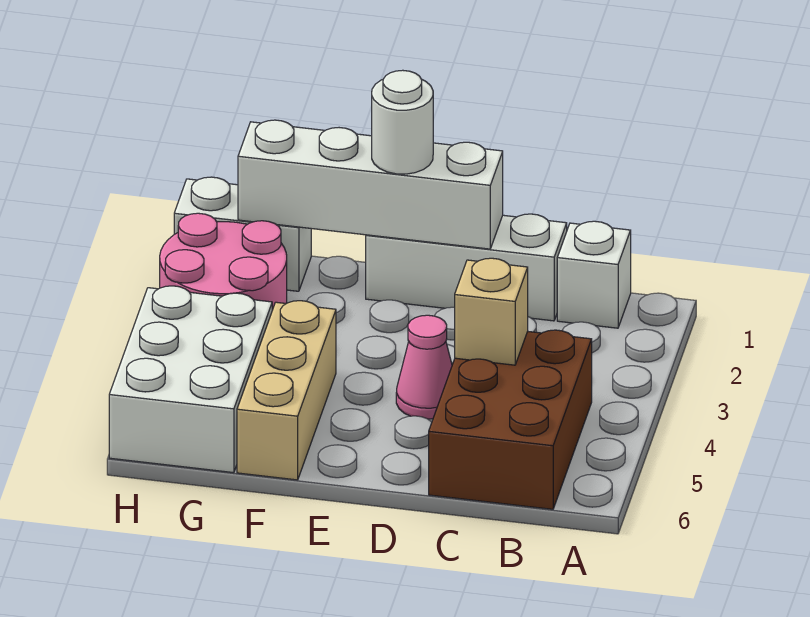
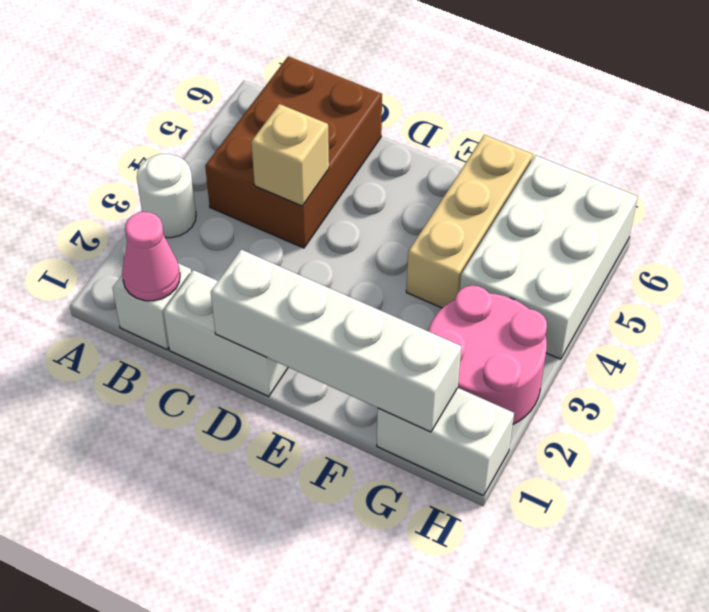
white brick C1:E1 level 1 -> white brick C1:D1 level 1
pink cone D4 level 1 -> pink cone B1 level 2
white round brick E1 level 3 -> white round brick A3 level 1

